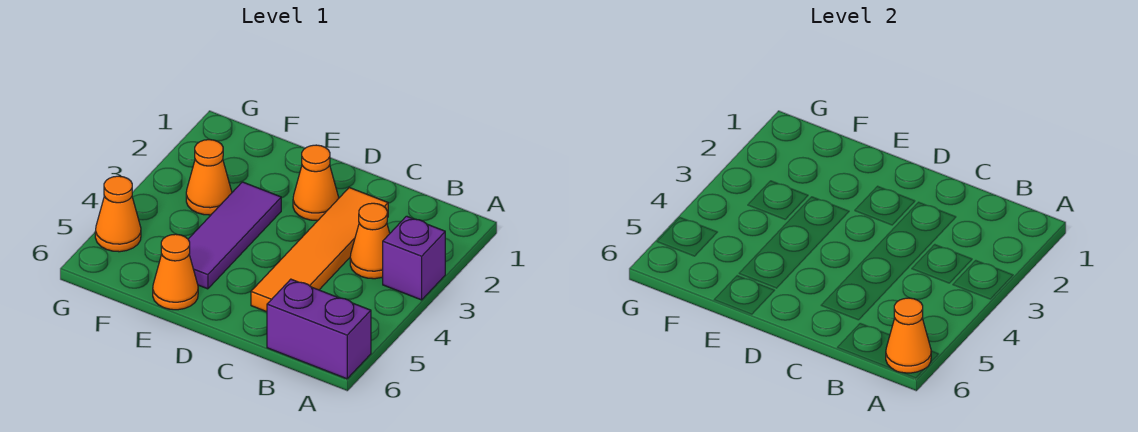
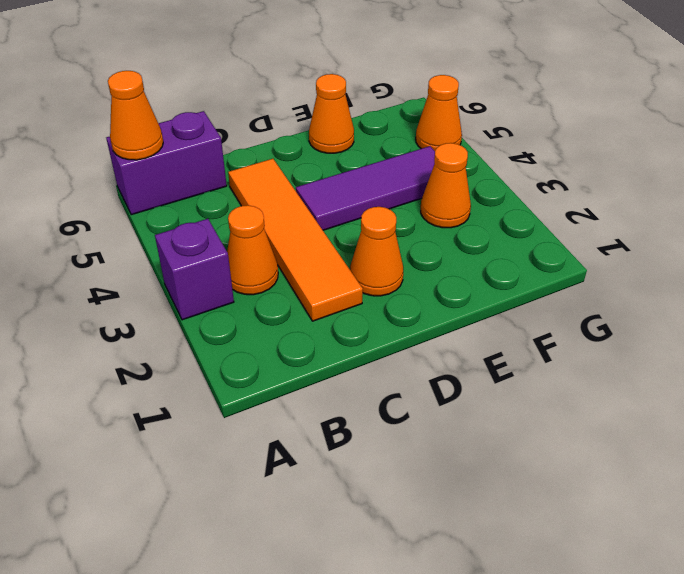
purple tile E3:E5 level 1 -> purple tile D4:F4 level 1

